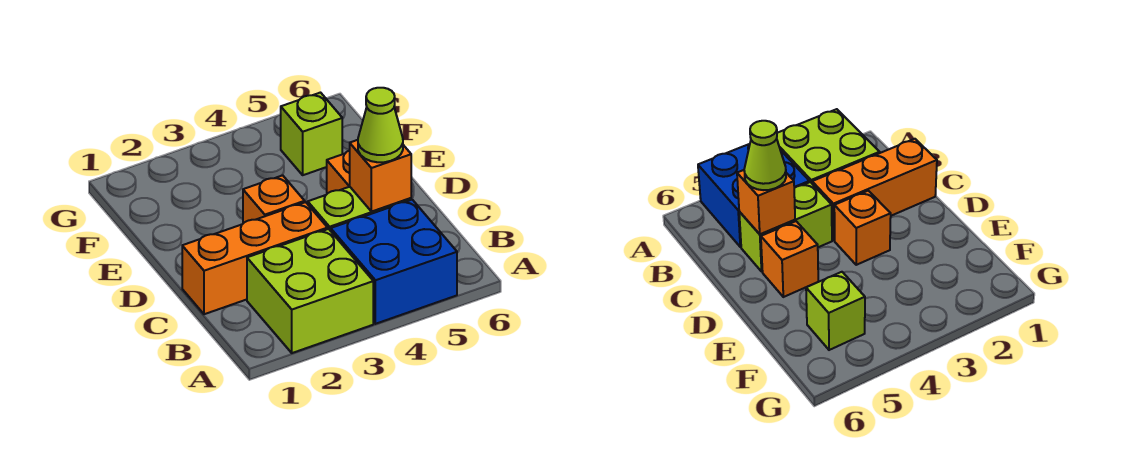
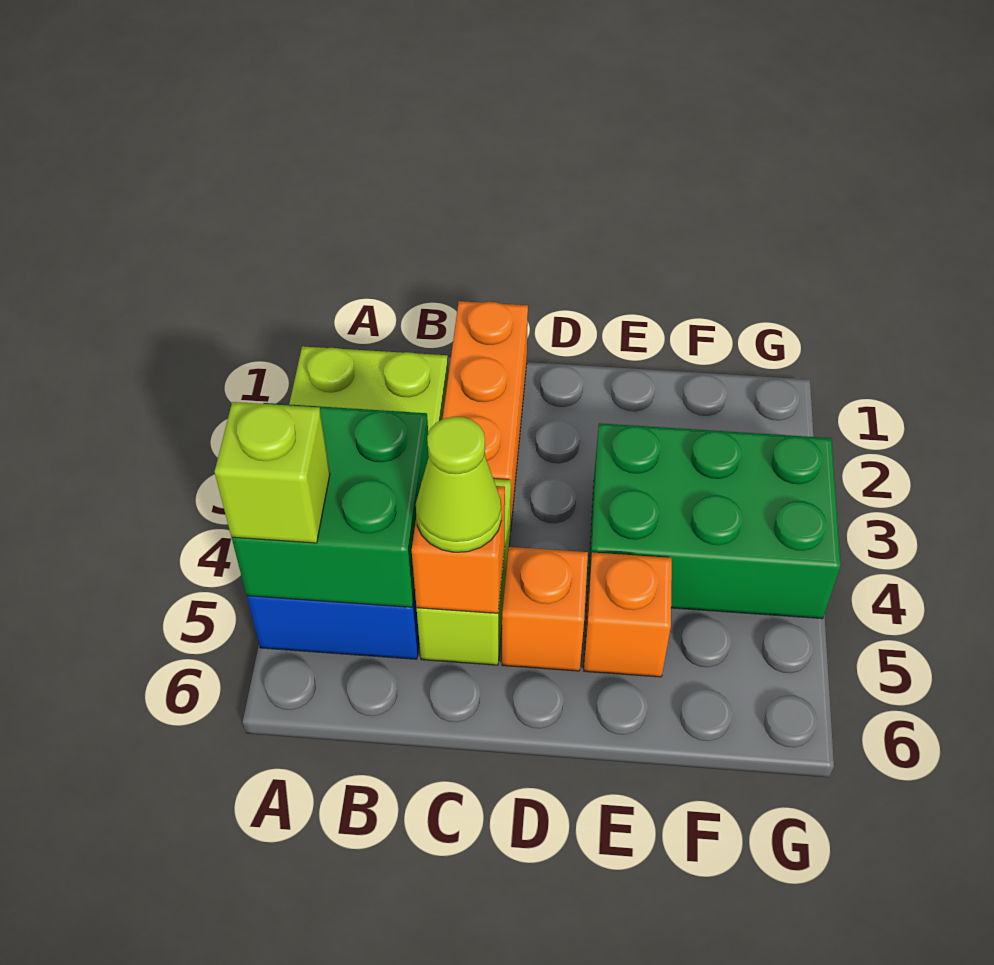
none -> green brick A4:B5 level 2
orange brick D3 level 1 -> orange brick E5 level 1
none -> green brick E3:G4 level 1
lime brick F5 level 1 -> lime brick A5 level 3

